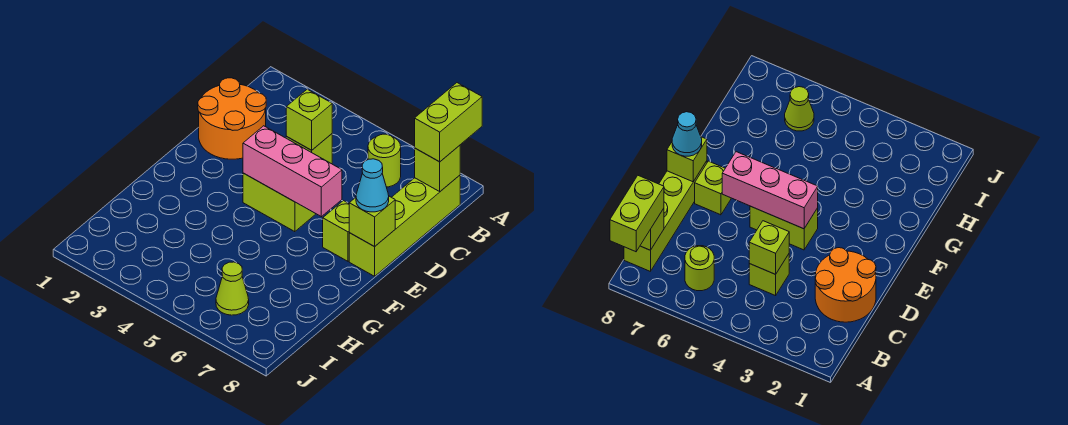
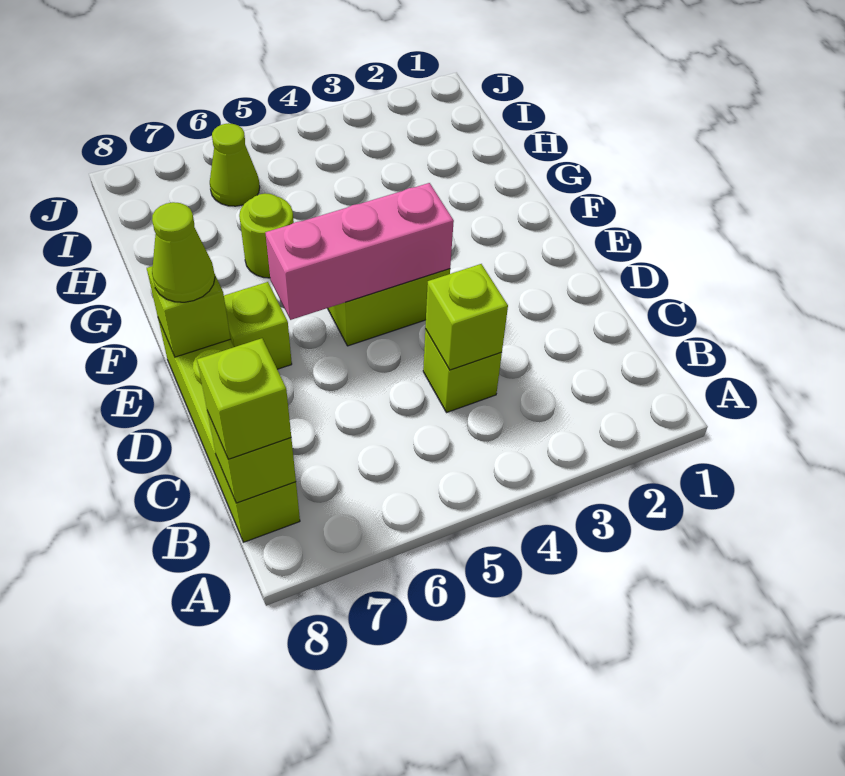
lime brick A8:B8 level 3 -> lime brick B8 level 3
lime round brick B6 level 1 -> lime round brick G6 level 1
orange round brick C1:D2 level 1 -> none
cyan cone E8 level 3 -> lime cone E8 level 3

